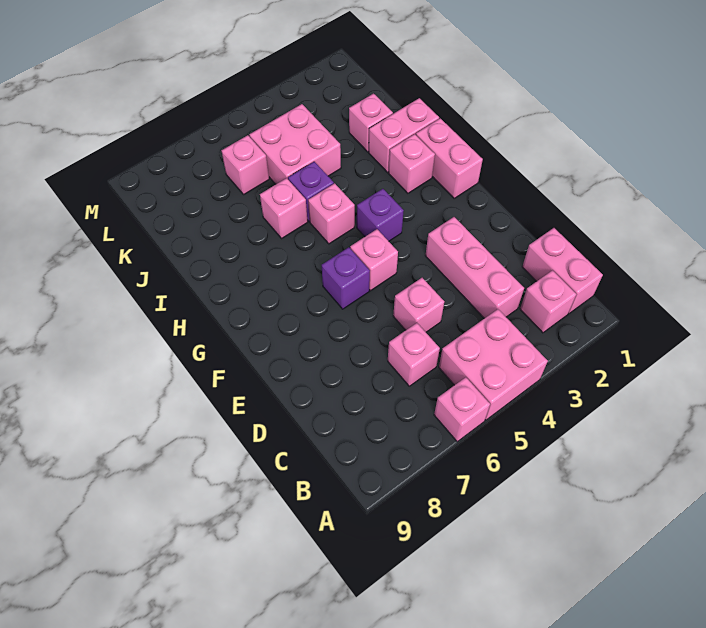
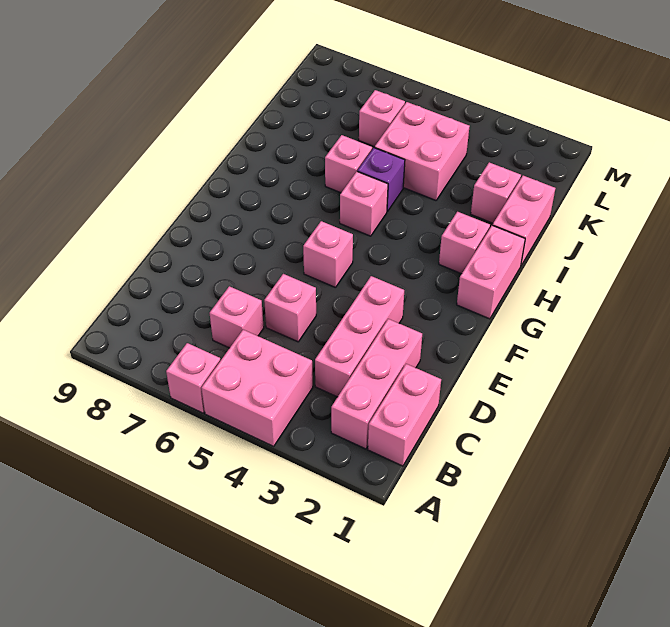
pink brick B2 level 1 -> pink brick B2:D2 level 1
purple brick F6 level 1 -> none
purple brick G4 level 1 -> none
pink brick I1:I2 level 1 -> pink brick I1:J1 level 1

